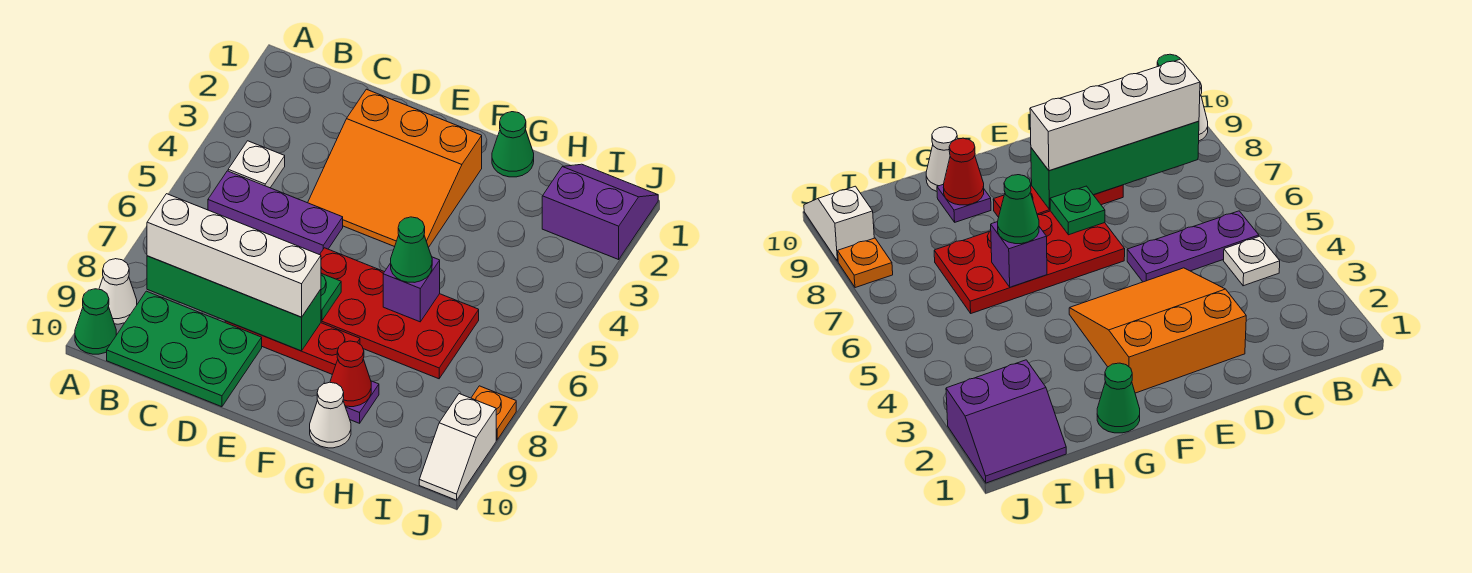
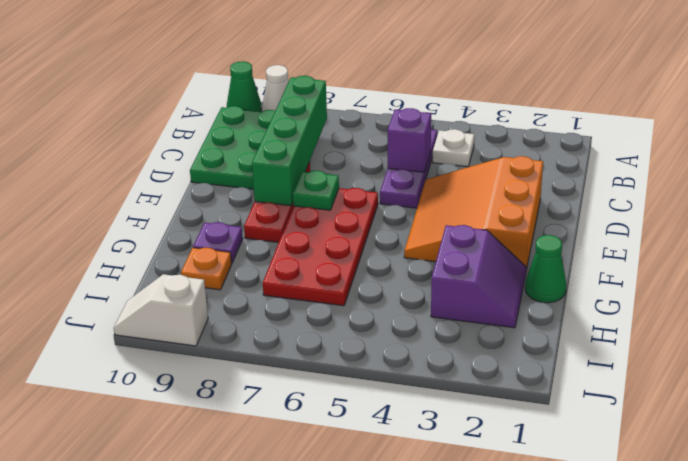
white brick B8:E8 level 3 -> none
purple brick G6 level 2 -> purple brick C5 level 2
green cone G6 level 3 -> none
red cone G9 level 2 -> none
white cone G10 level 1 -> none
purple slope I1:J2 level 1 top 2 -> purple slope G2:H3 level 1 top 3
orange plate J8 level 1 -> orange plate H9 level 1

